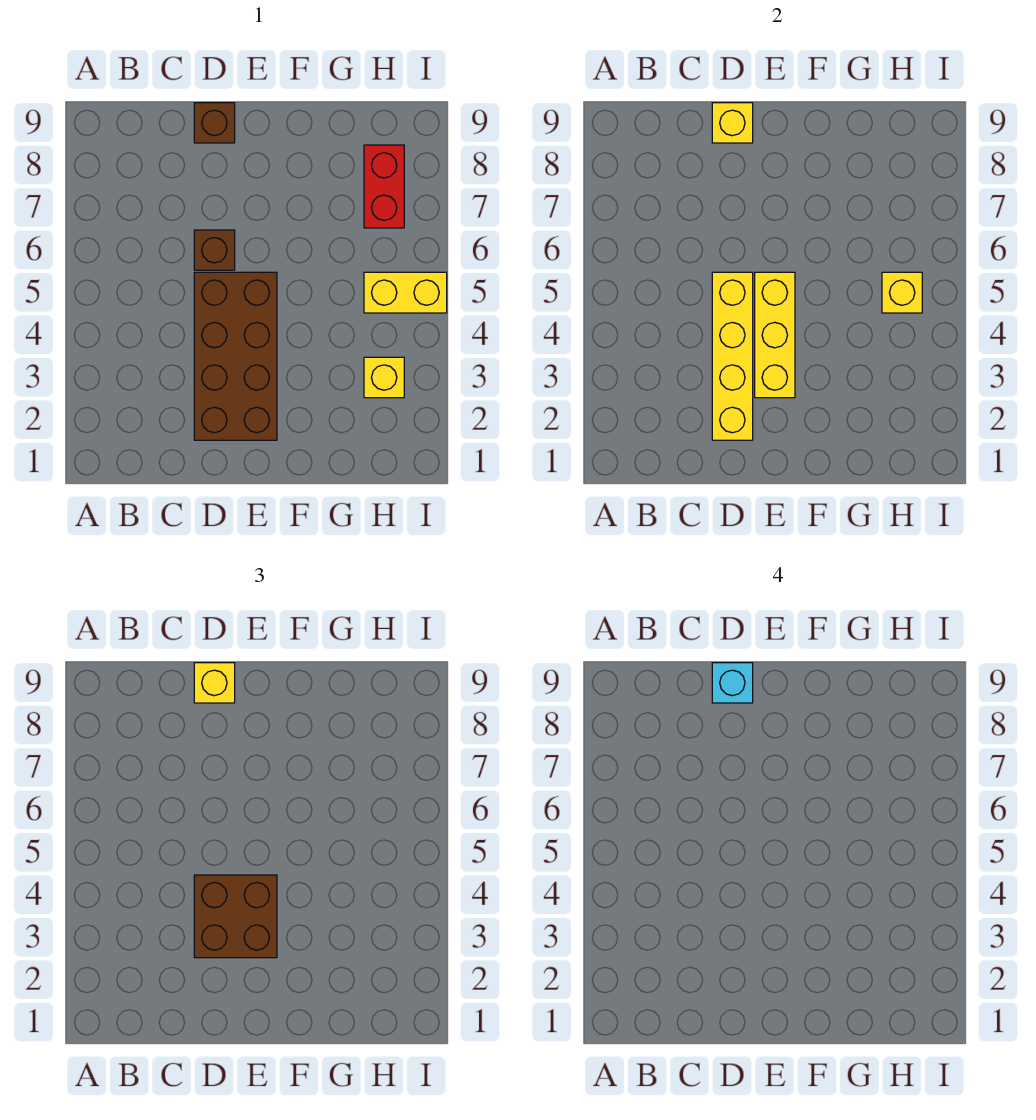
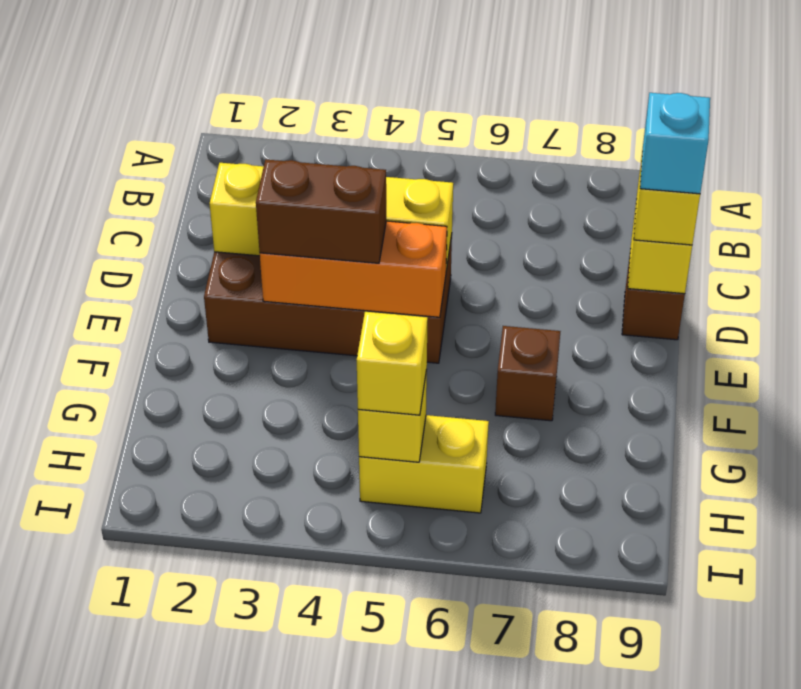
brown brick D3:E4 level 3 -> brown brick E3:E4 level 3
brown brick D6 level 1 -> brown brick F7 level 1
yellow brick E3:E5 level 2 -> orange brick E3:E5 level 2
yellow brick H3 level 1 -> yellow brick H5 level 3
yellow brick H5:I5 level 1 -> yellow brick H5:H6 level 1
red brick H7:H8 level 1 -> none

